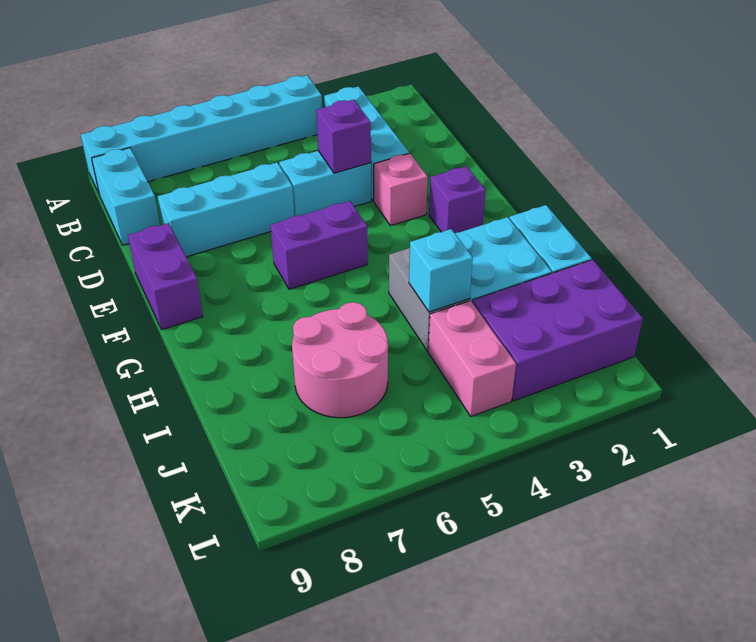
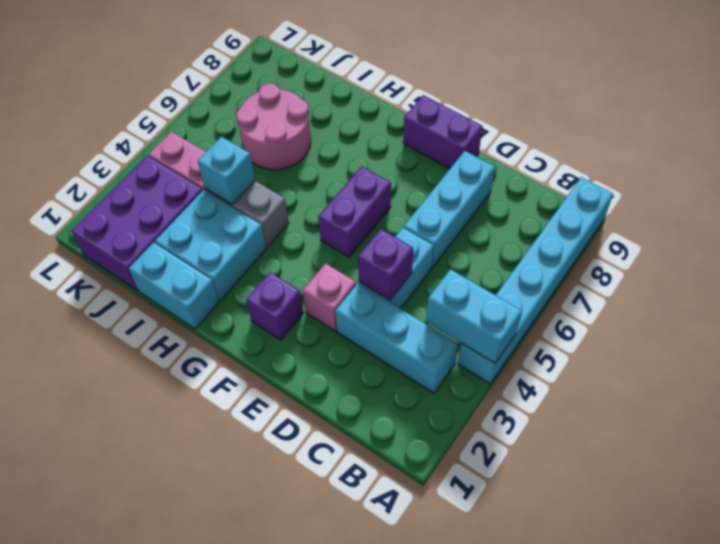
cyan brick B9:C9 level 1 -> cyan brick A4:B4 level 2

